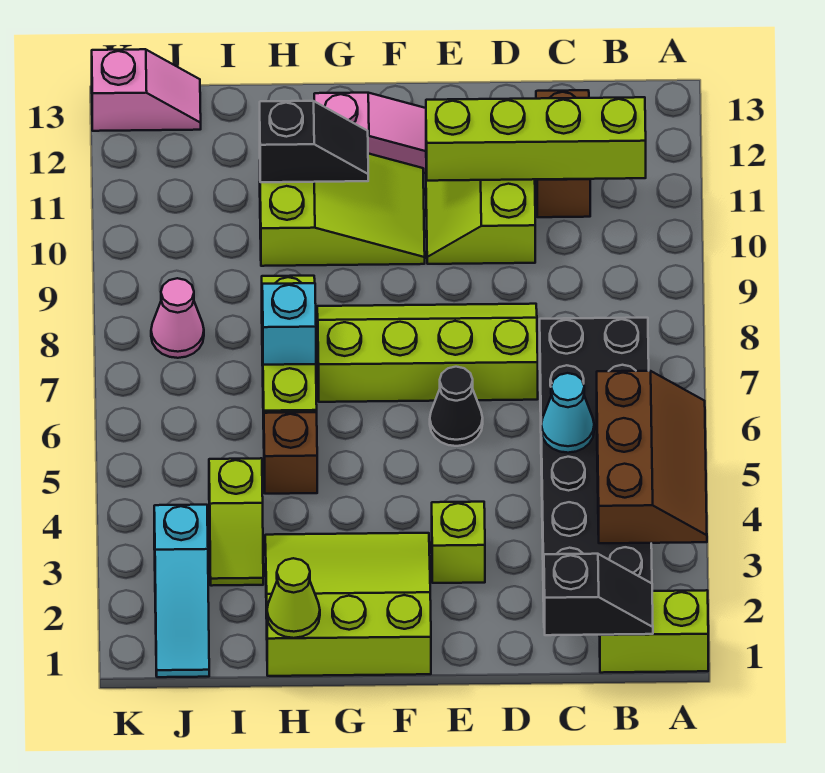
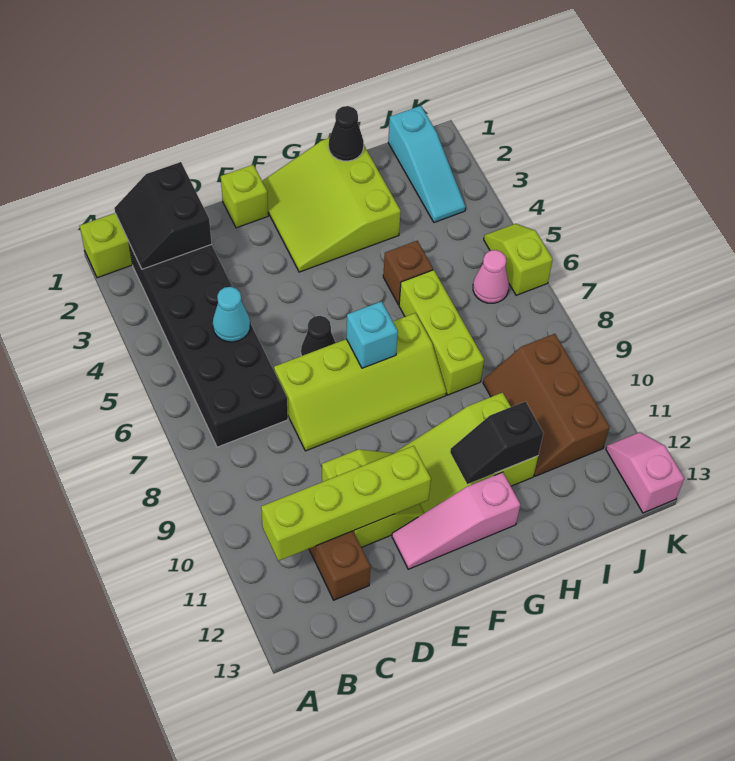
brown slope A3:B5 level 2 top B -> brown slope I9:J11 level 1 top J
black slope B1:C1 level 2 top C -> black slope B1:C2 level 2 top C
lime brick E3 level 1 -> lime brick E1 level 1
lime slope F1:H3 level 1 top 1 -> lime slope F1:H3 level 1 top H
lime cone H1 level 2 -> black cone H1 level 2
cyan brick H7 level 2 -> cyan brick F7 level 2
lime slope I3:I4 level 1 top 4 -> lime slope K5:K6 level 1 top 6
cyan slope J1:J3 level 1 top 3 -> cyan slope J1:J3 level 1 top 1
pink cone J8 level 1 -> pink cone J6 level 1
pink slope J13:K13 level 1 top K -> pink slope K12:K13 level 1 top 13

